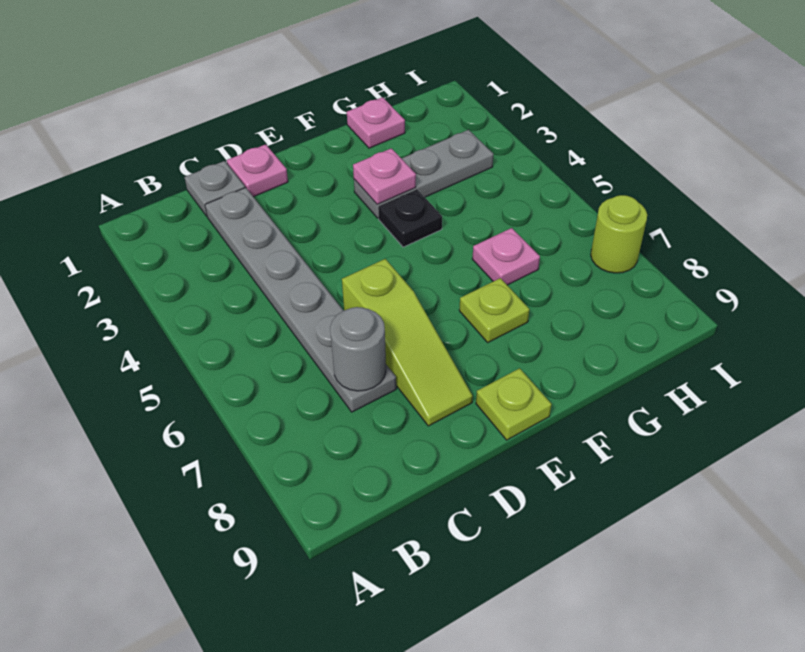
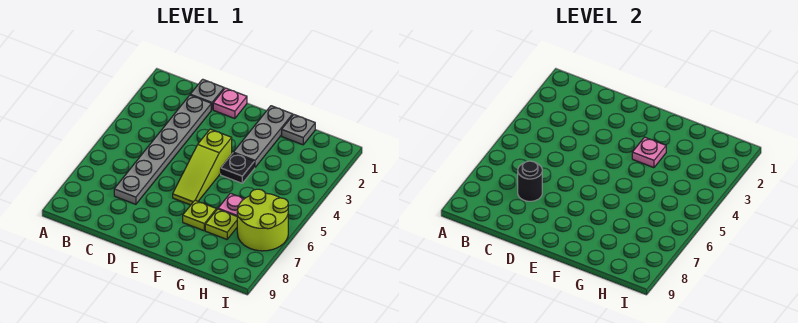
grey round brick C7 level 2 -> black round brick C7 level 2
lime slope D6:D8 level 1 top 6 -> lime slope E4:E6 level 1 top 4
lime plate E9 level 1 -> lime plate G7 level 1
grey plate F3:H3 level 1 -> grey plate F1:F3 level 1
pink plate G1 level 1 -> grey plate G1 level 1
lime round brick I7 level 1 -> lime round brick H6:I7 level 1

